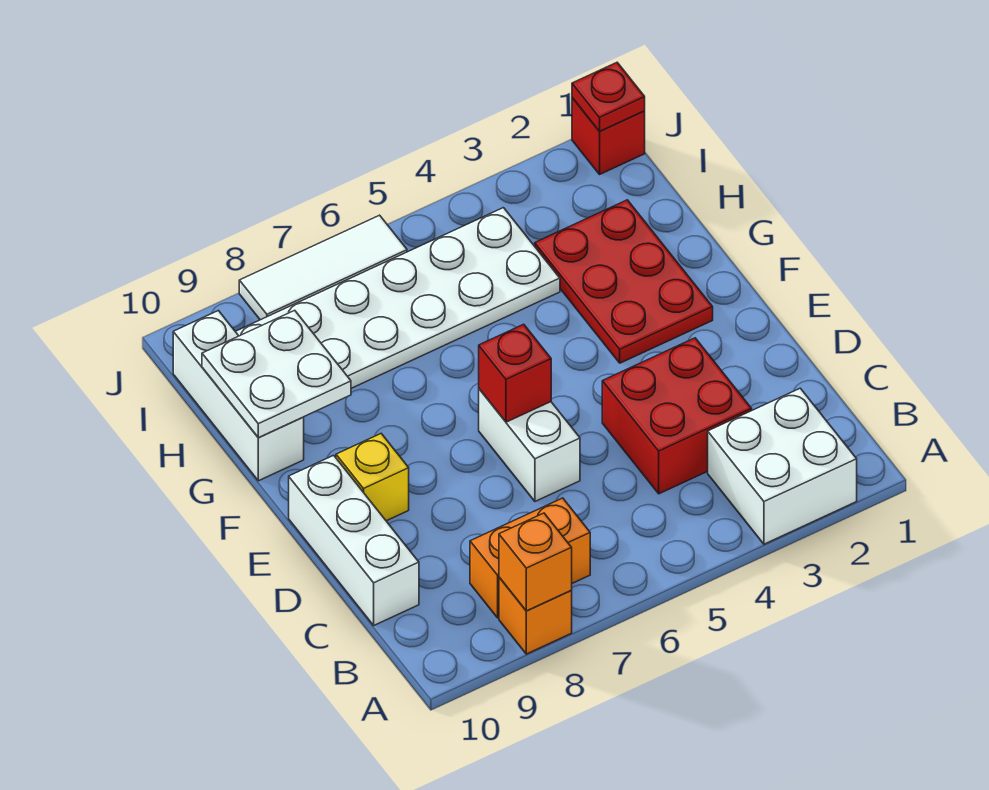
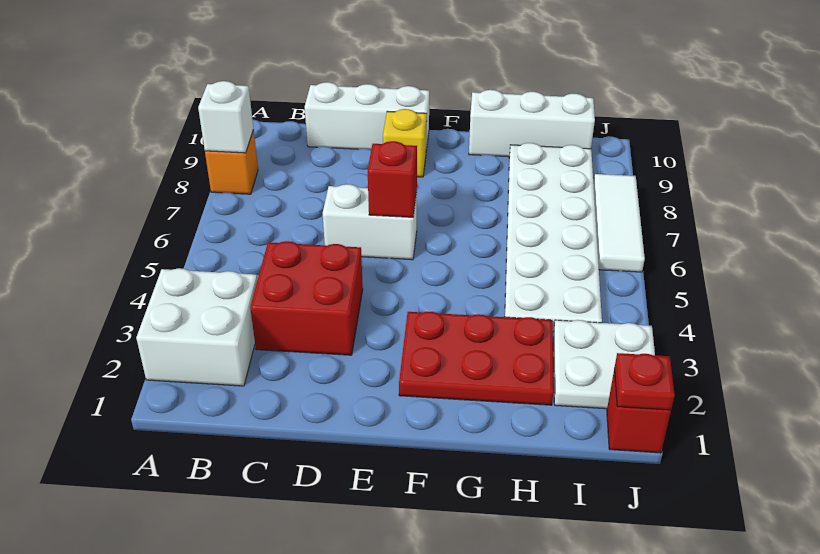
orange brick A8 level 2 -> white brick A8 level 2
orange brick B7:B8 level 1 -> none
white plate G9:H10 level 2 -> white plate I2:J3 level 1

